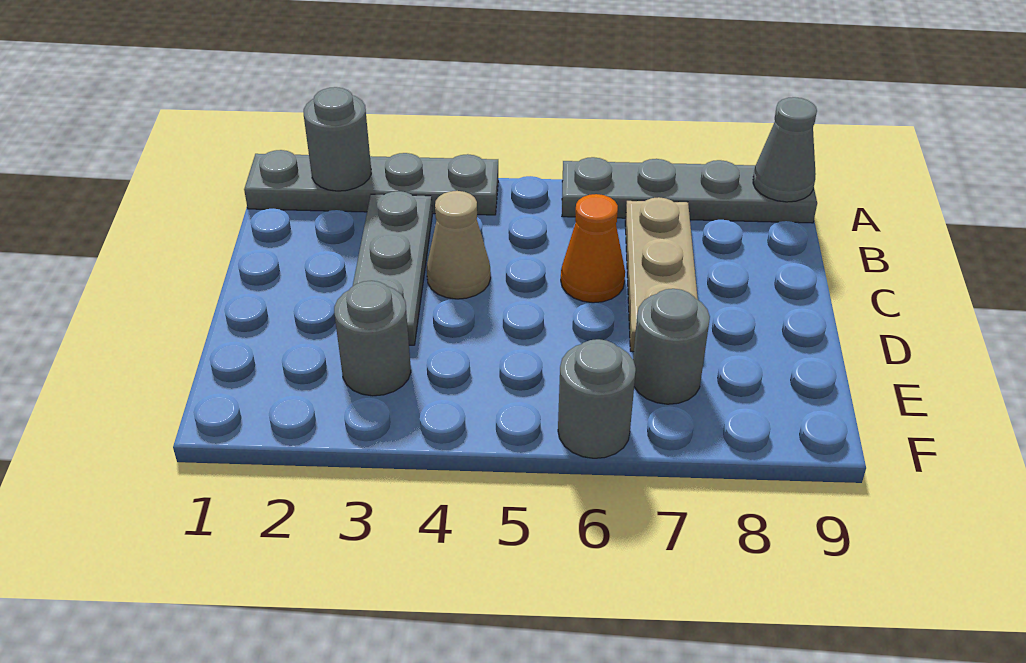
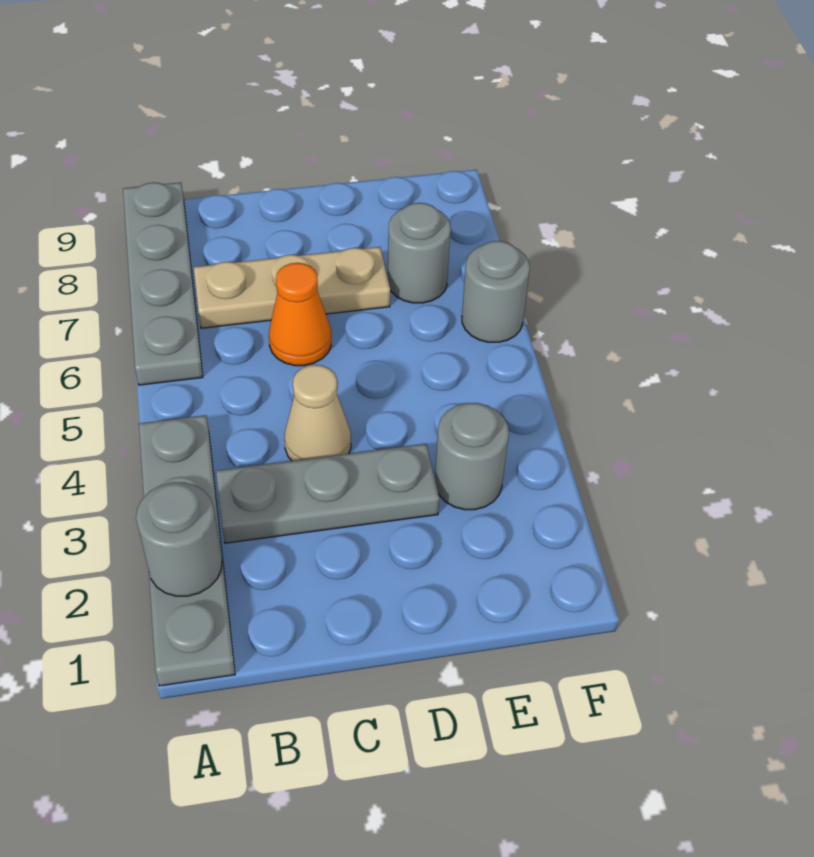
grey cone A9 level 2 -> none

